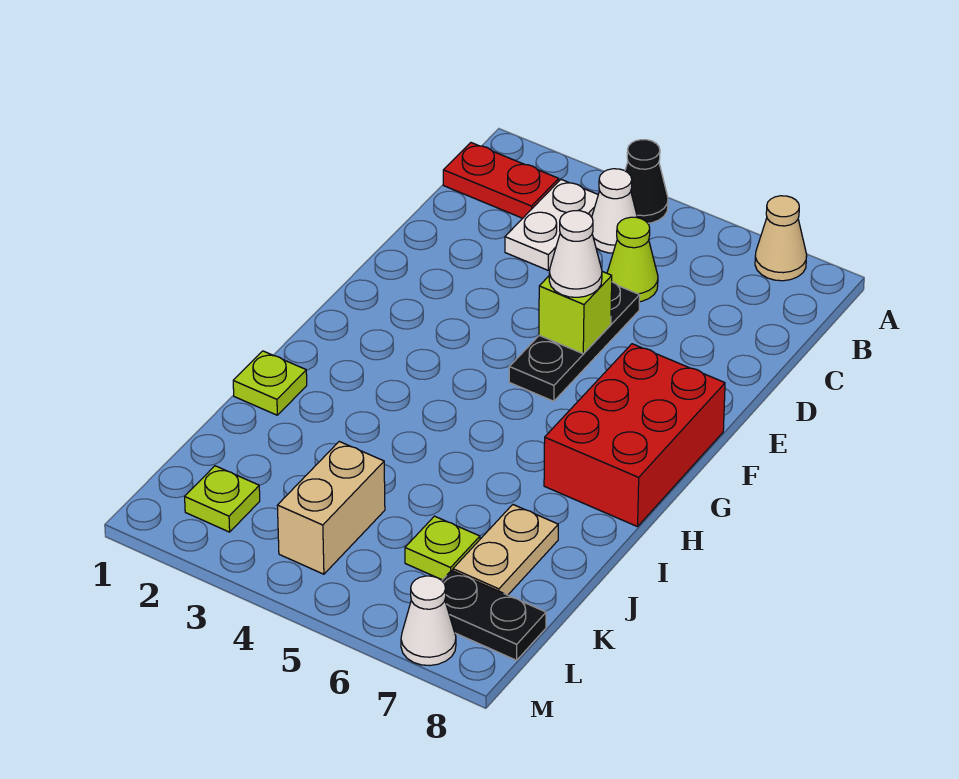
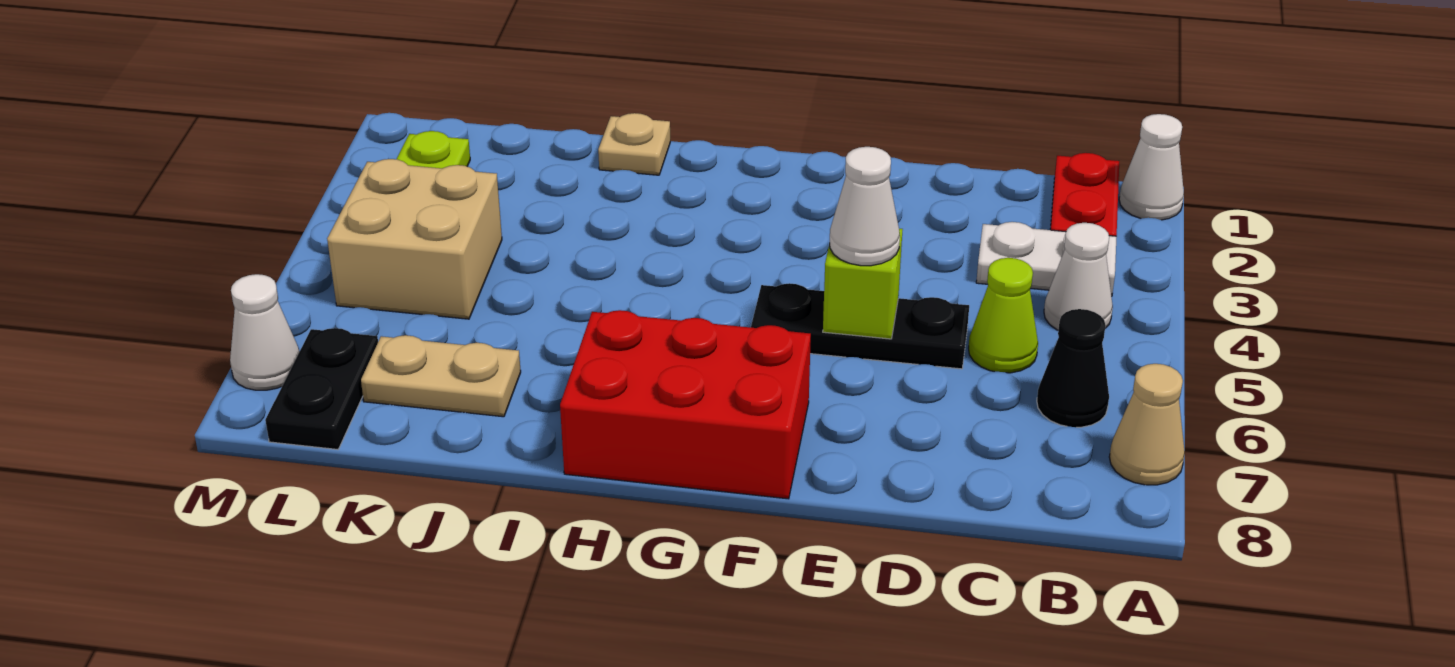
none -> white cone A1 level 1
black cone A4 level 1 -> black cone B6 level 1
lime plate I1 level 1 -> tan plate I1 level 1
tan brick K4:L4 level 1 -> tan brick K4:L5 level 1
lime plate K6 level 1 -> none

